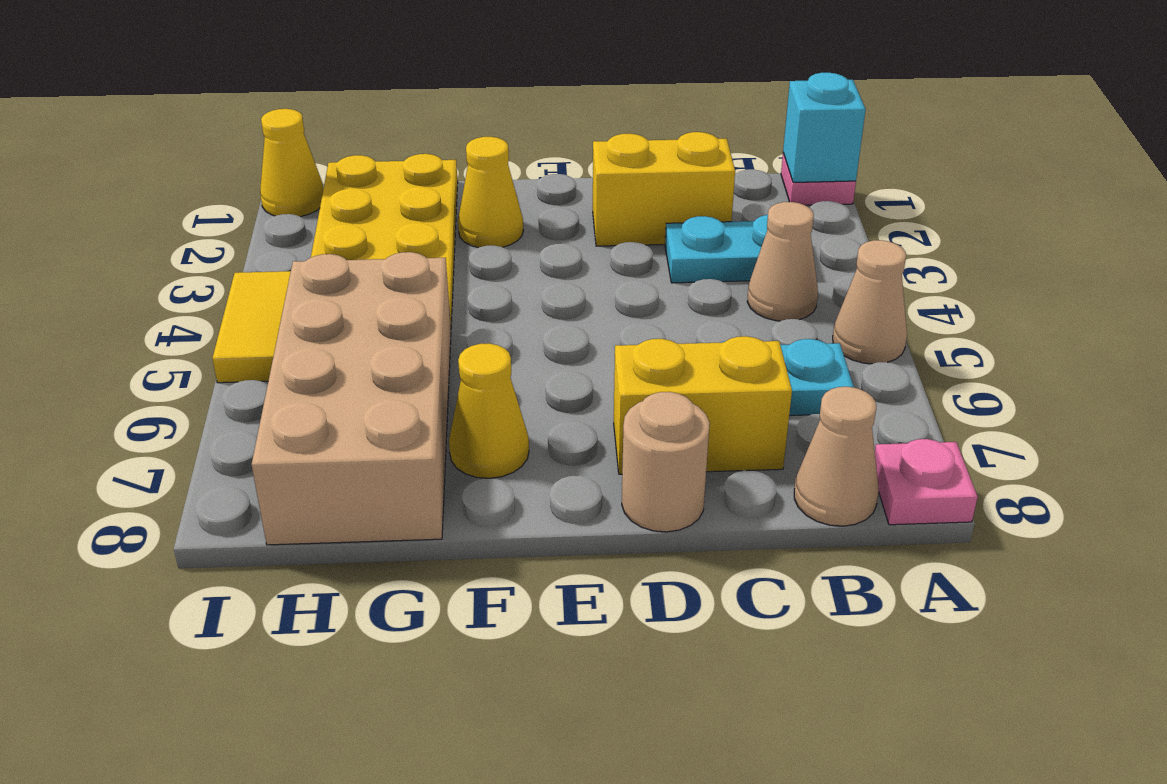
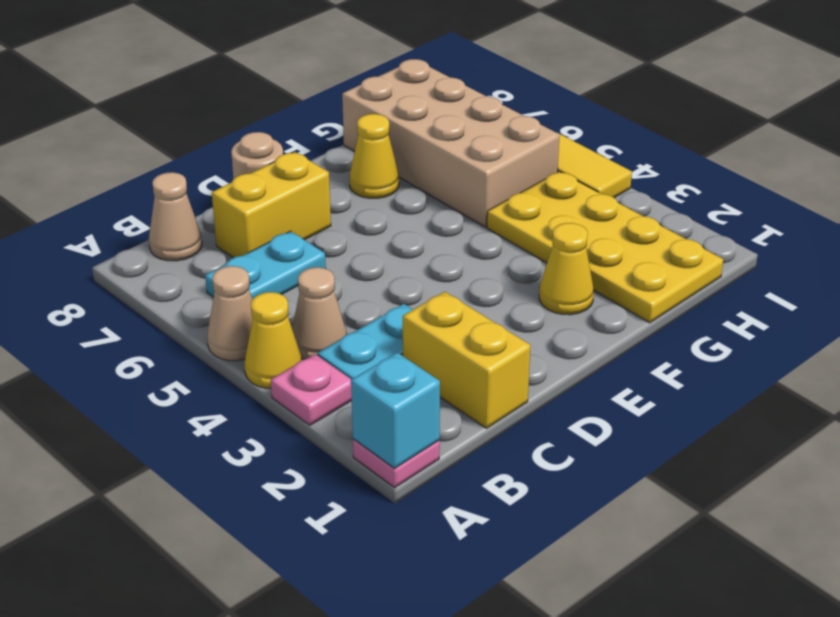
pink plate A8 level 1 -> pink plate A3 level 1
yellow brick C2:D2 level 1 -> yellow brick C1:C2 level 1
yellow cone I1 level 1 -> yellow cone A4 level 1

